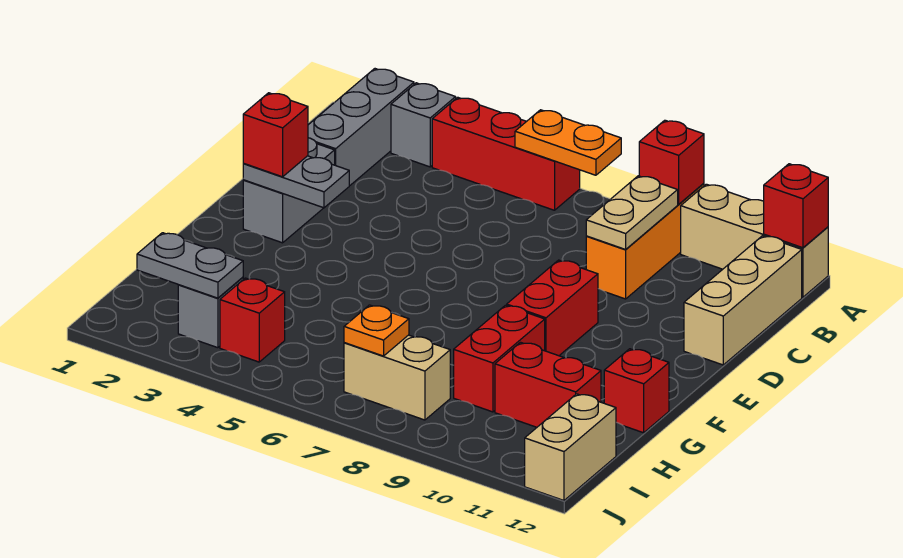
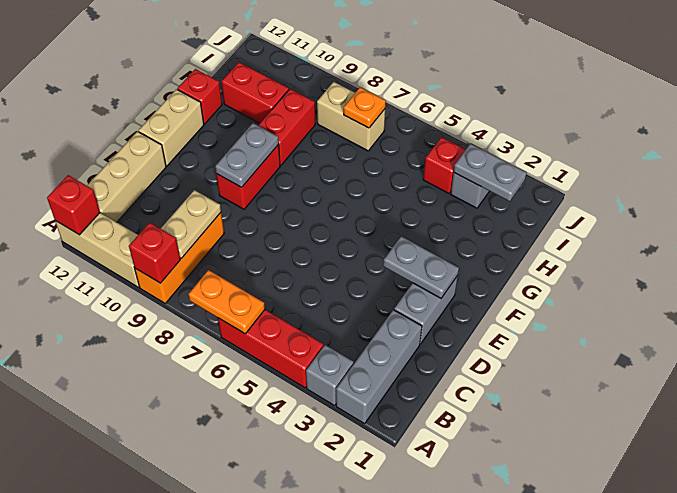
red brick E2 level 3 -> none
none -> grey plate E9:F9 level 2
tan brick I12:J12 level 1 -> tan brick E12:F12 level 1

